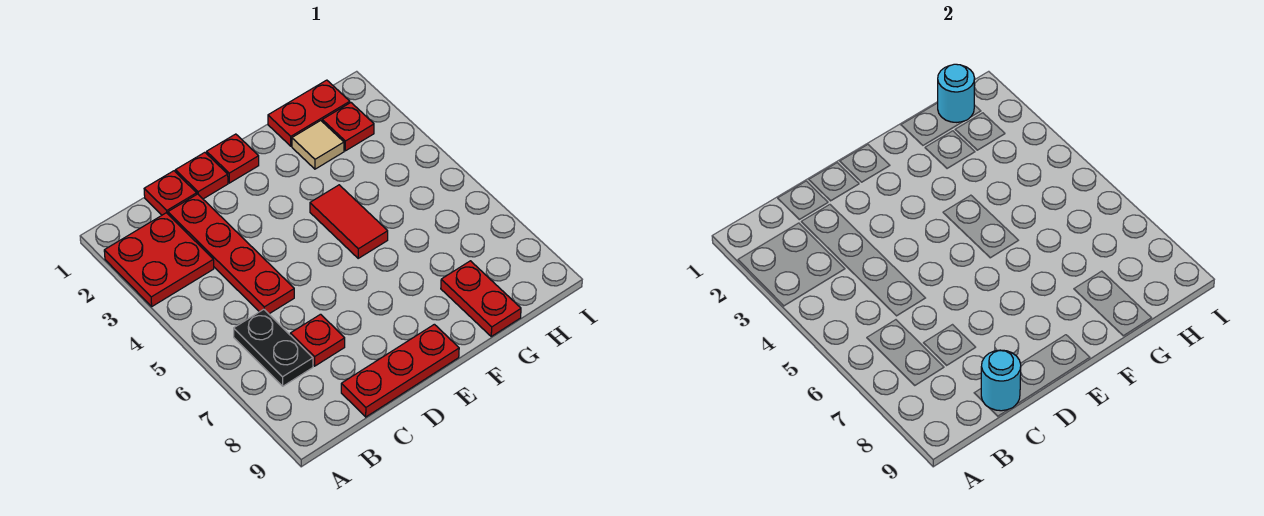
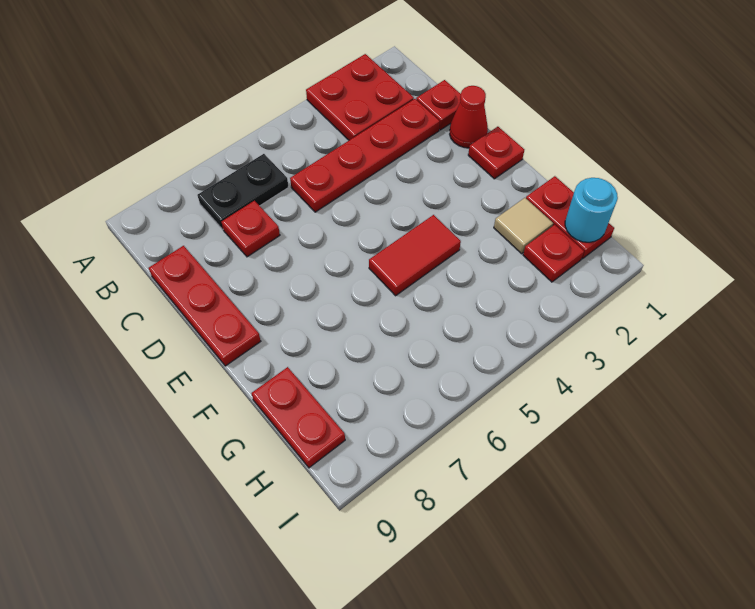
cyan round brick C9 level 2 -> none
red plate D1 level 1 -> red cone D1 level 1
red plate G8:G9 level 1 -> red plate G9:H9 level 1

